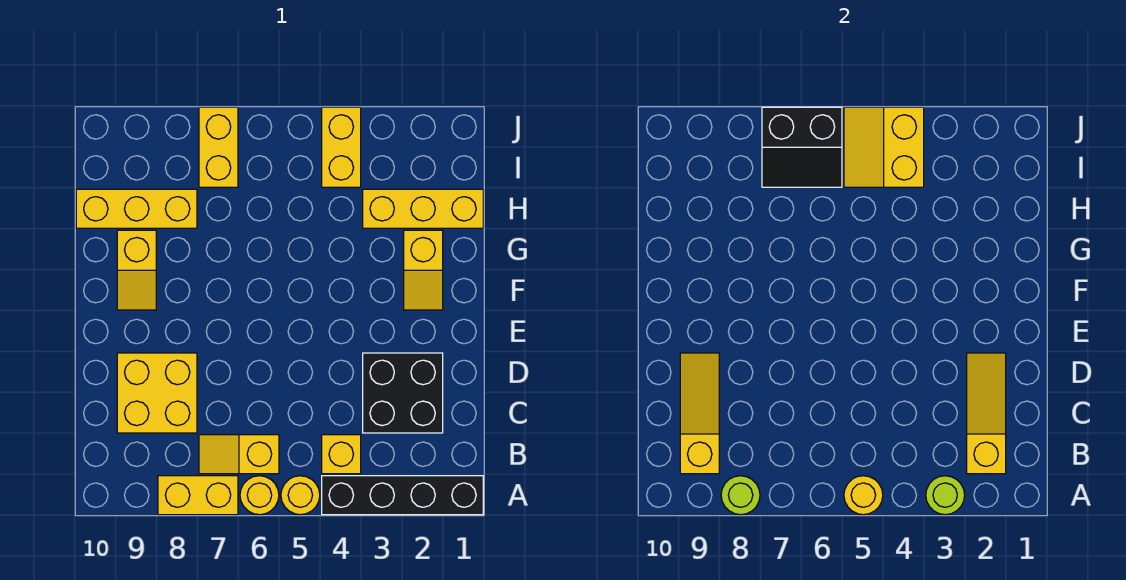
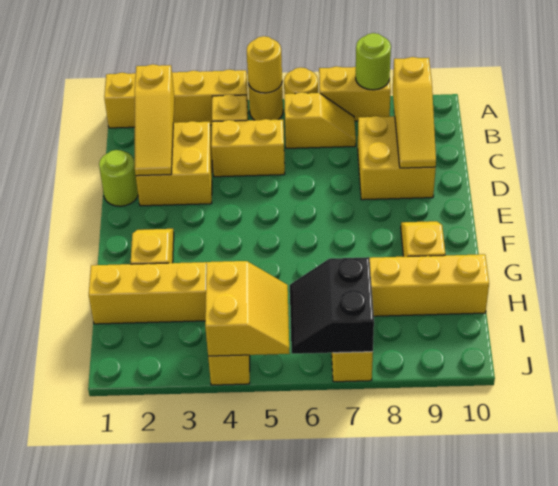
black brick A1:A4 level 1 -> yellow brick A1:A4 level 1
lime round brick A3 level 2 -> lime round brick D1 level 1
black brick C2:D3 level 1 -> yellow brick C2:D3 level 1
none -> yellow brick C4:C5 level 1
black slope I6:J7 level 2 top J -> black slope I6:J7 level 2 top 7

